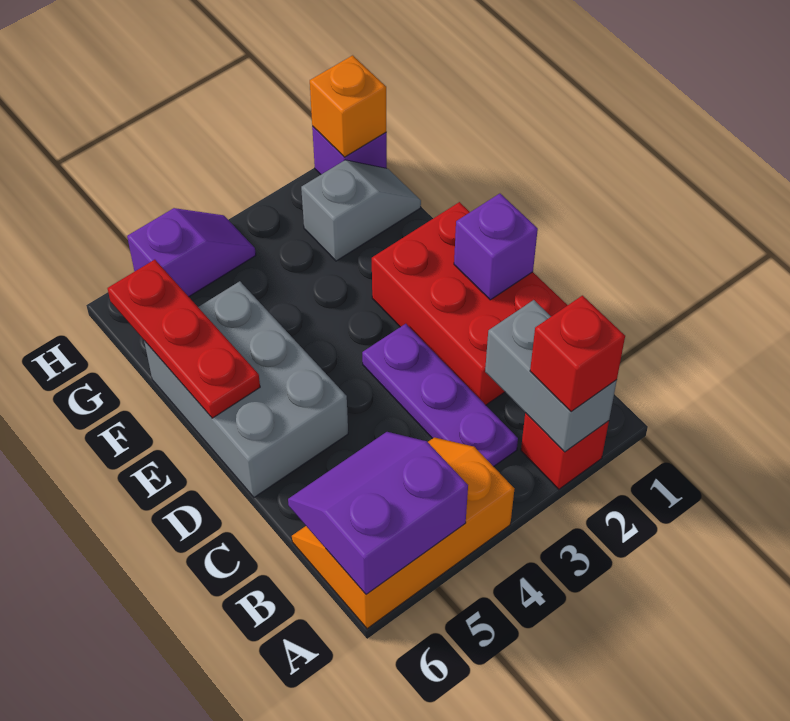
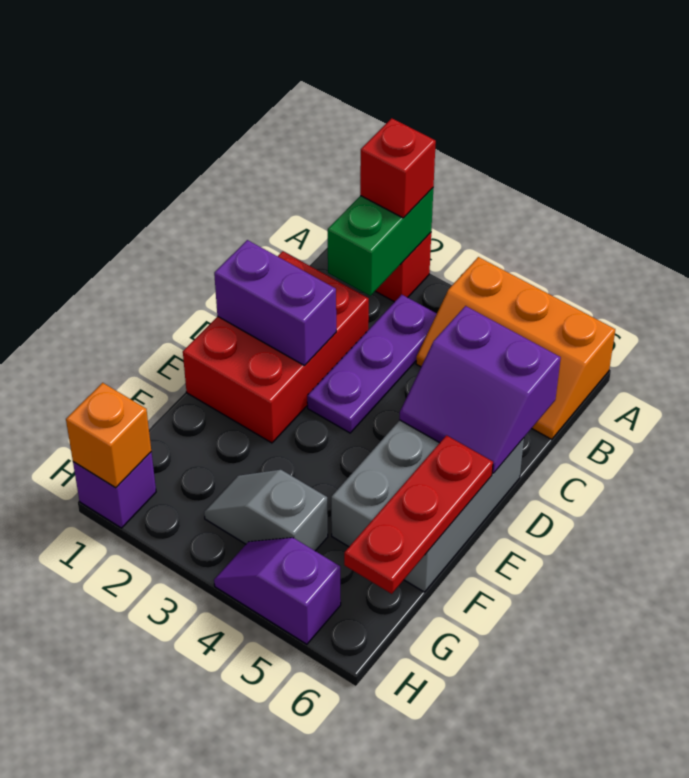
grey brick A2:B2 level 2 -> green brick A2:B2 level 2
purple slope A5:B6 level 2 top A -> purple slope C5:D6 level 2 top C
purple brick D1 level 2 -> purple brick D1:D2 level 2
grey slope G1:G2 level 1 top 2 -> grey slope G3:G4 level 1 top 4

